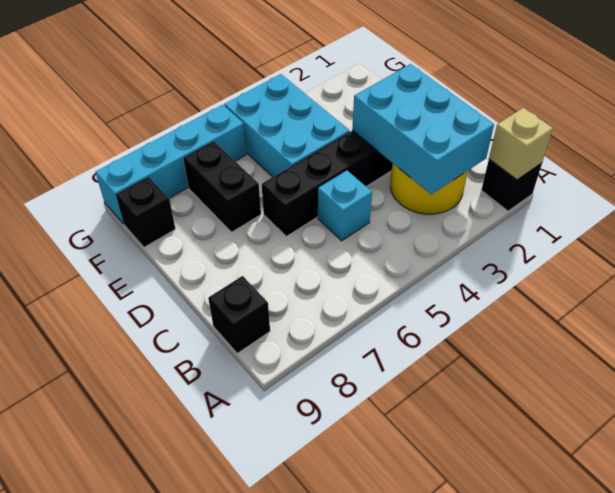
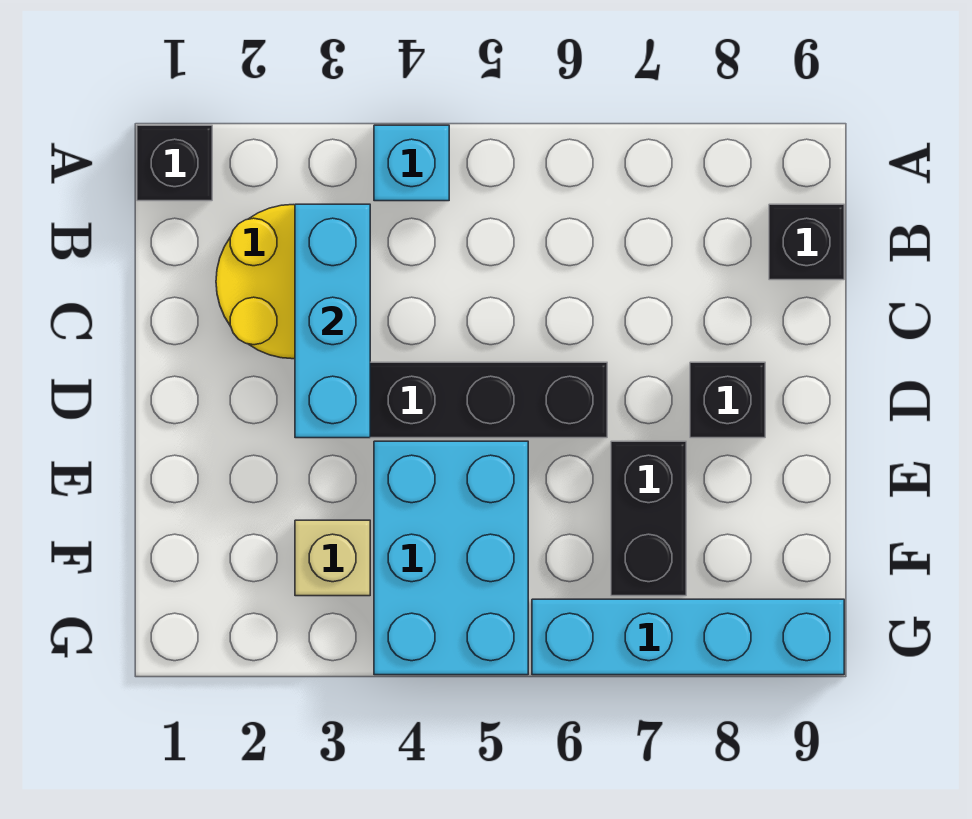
tan brick A1 level 2 -> tan brick F3 level 1
cyan brick B2:D3 level 2 -> cyan brick B3:D3 level 2
cyan brick C5 level 1 -> cyan brick A4 level 1
black brick F9 level 1 -> black brick D8 level 1

